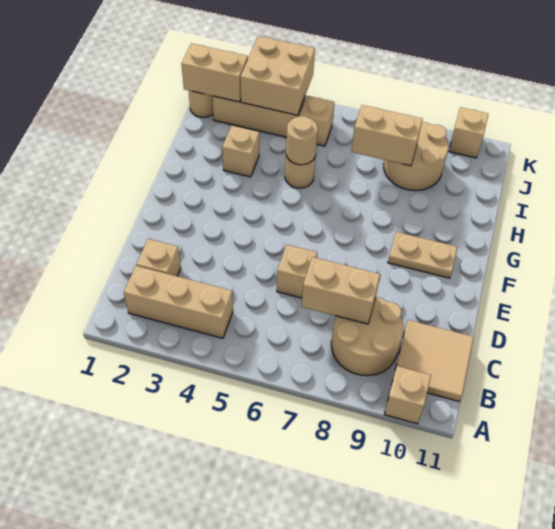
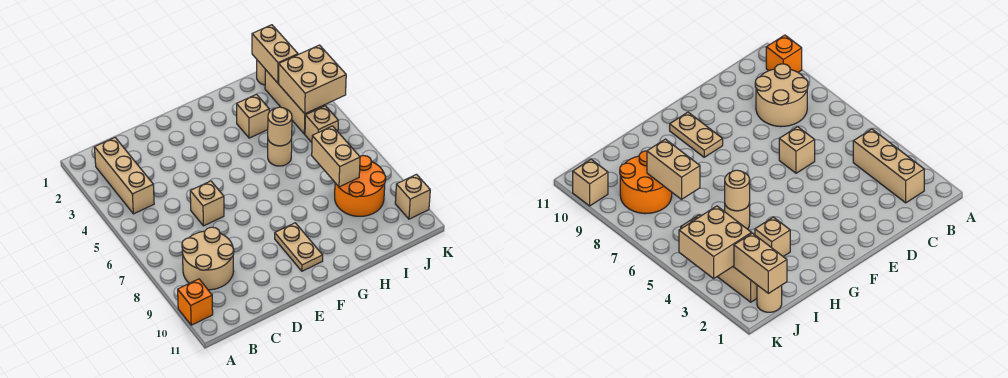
tan brick A10 level 1 -> orange brick A10 level 1
tan tile B10:C11 level 1 -> none
tan brick C2 level 1 -> none
tan brick C7:C8 level 2 -> none
tan round brick I8:J9 level 1 -> orange round brick I8:J9 level 1

